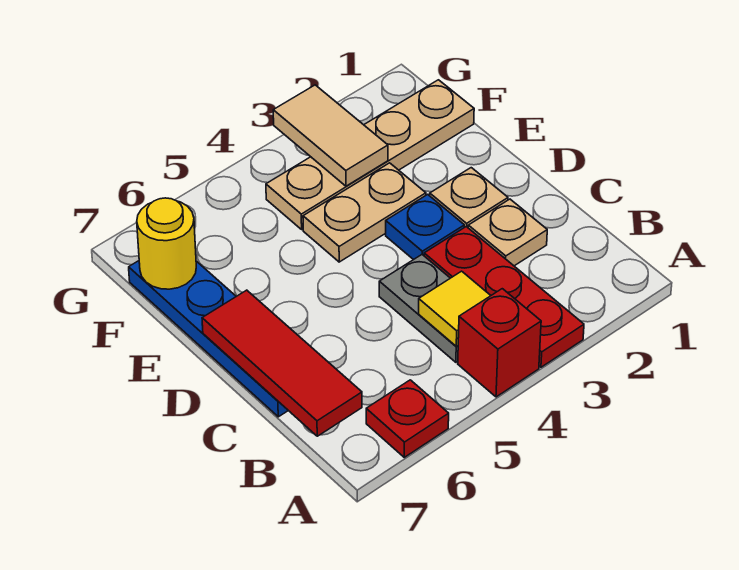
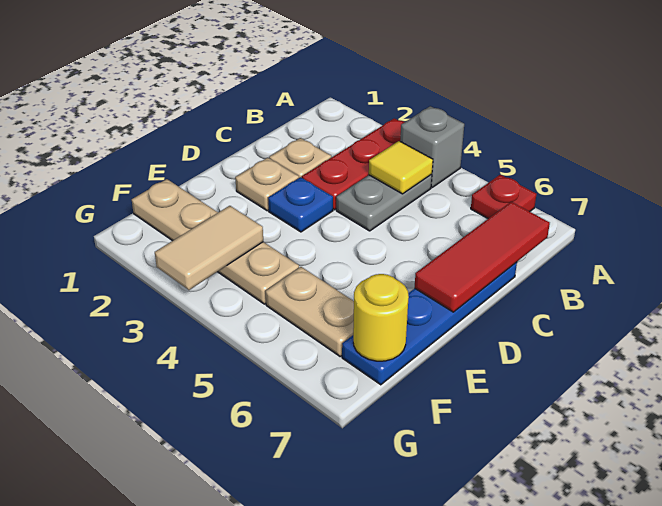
red brick A4 level 1 -> grey brick A4 level 1
tan plate E3:E4 level 1 -> tan plate F5:F6 level 1

